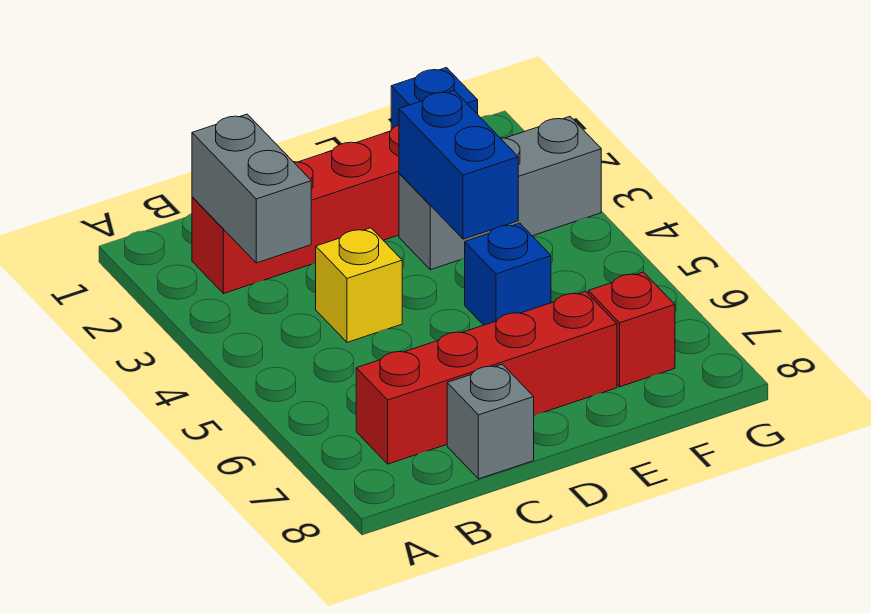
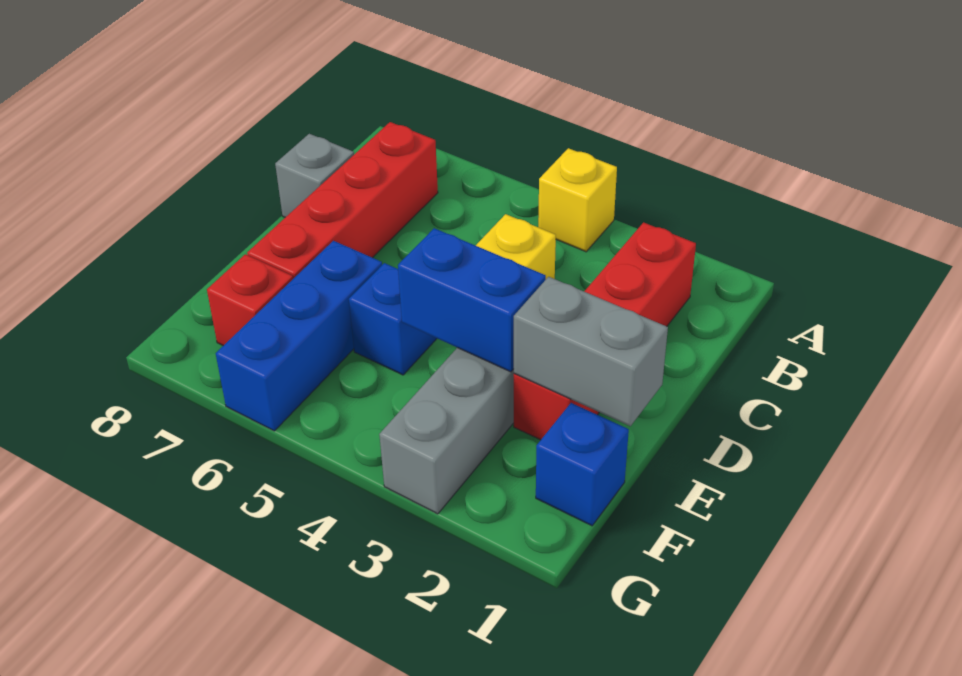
none -> yellow brick A4 level 1
grey brick B2:B3 level 2 -> grey brick E1:E2 level 2
none -> blue brick E6:G6 level 1

